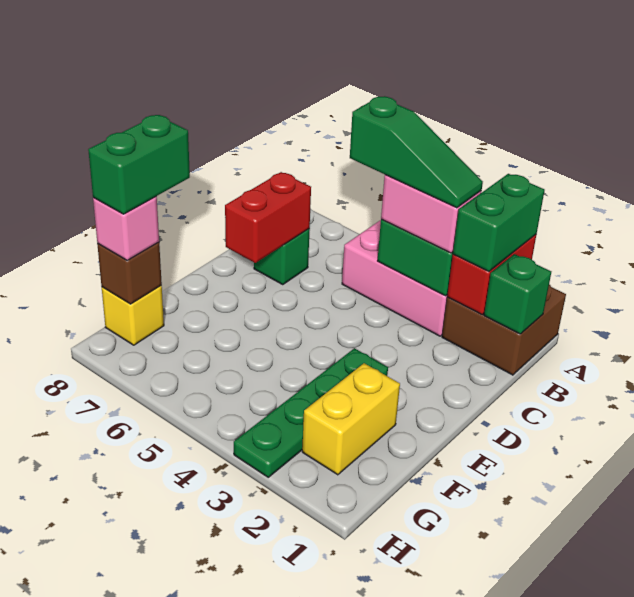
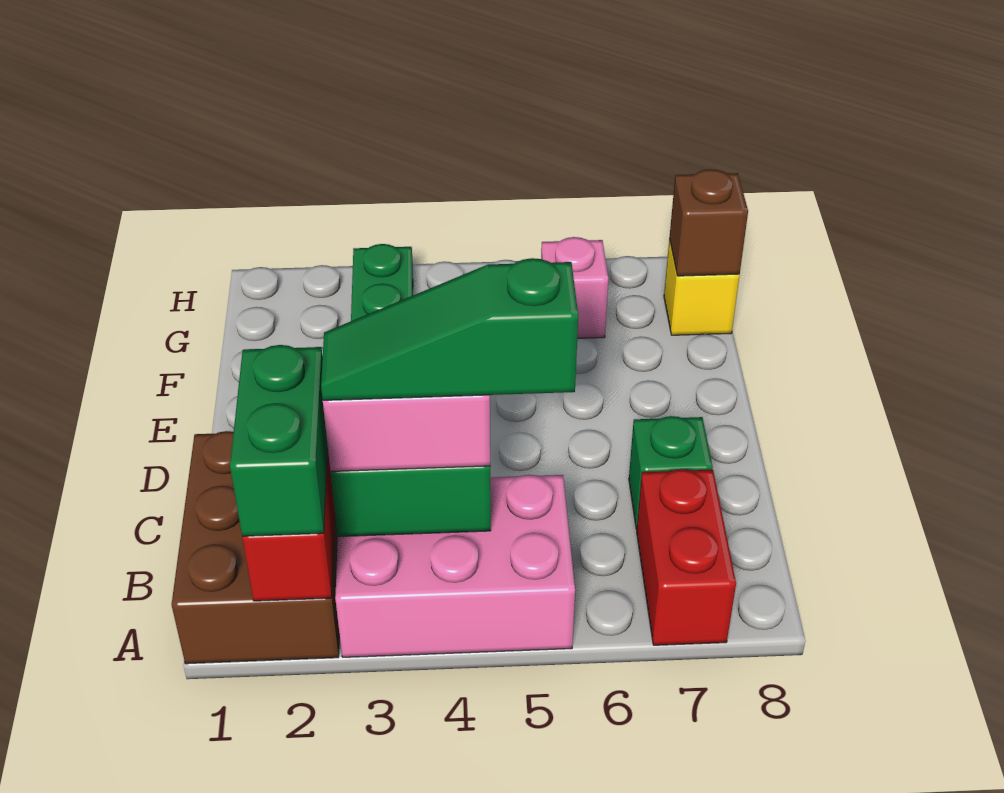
brown brick A1:B2 level 1 -> brown brick A1:C2 level 1
green brick B1 level 2 -> none
red brick C7:D7 level 2 -> red brick A7:B7 level 1
yellow brick F2:G2 level 1 -> none
green brick F8:G8 level 4 -> none
pink brick G8 level 3 -> pink brick G6 level 1

